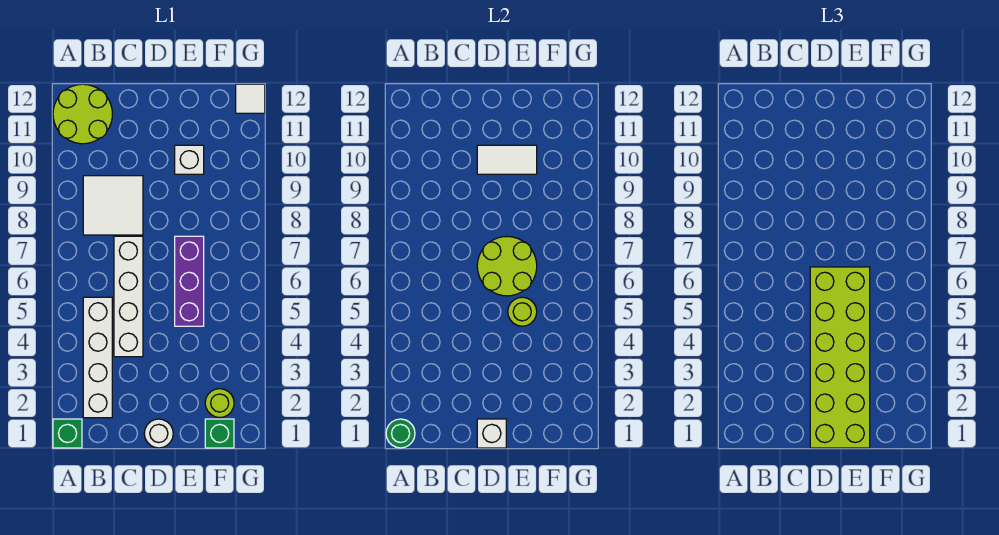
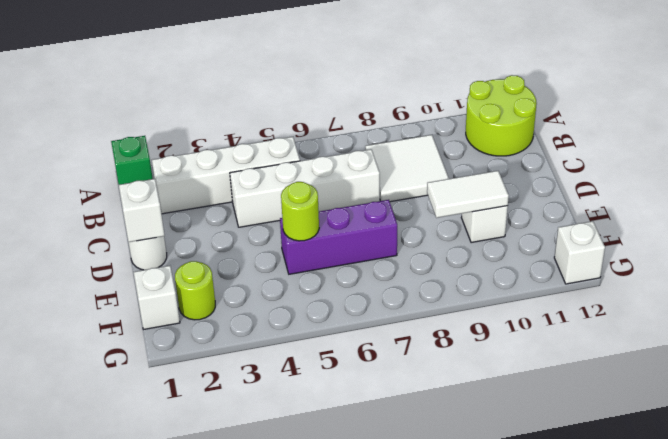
green round brick A1 level 2 -> none
lime brick D1:E6 level 3 -> none
lime round brick D6:E7 level 2 -> none
white tile D10:E10 level 2 -> white tile E9:E10 level 2
green brick F1 level 1 -> white brick F1 level 1
white tile G12 level 1 -> white brick G12 level 1

